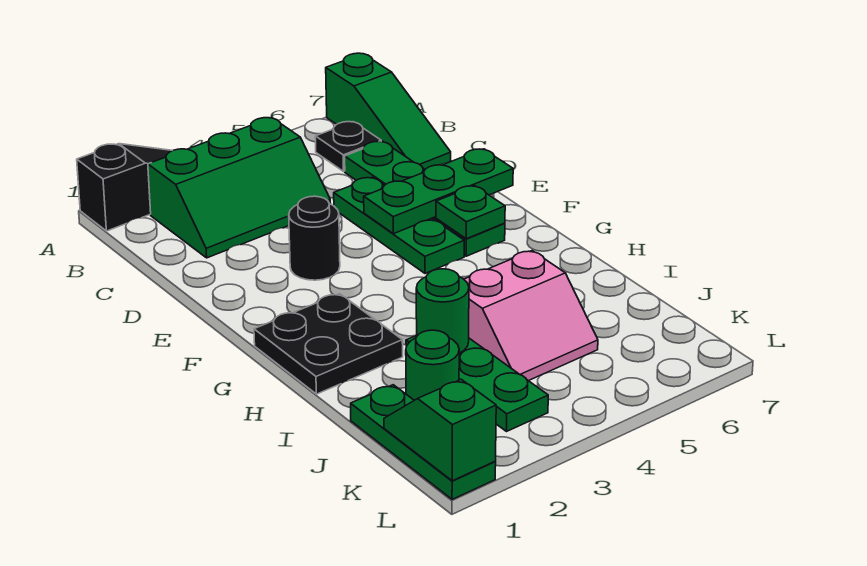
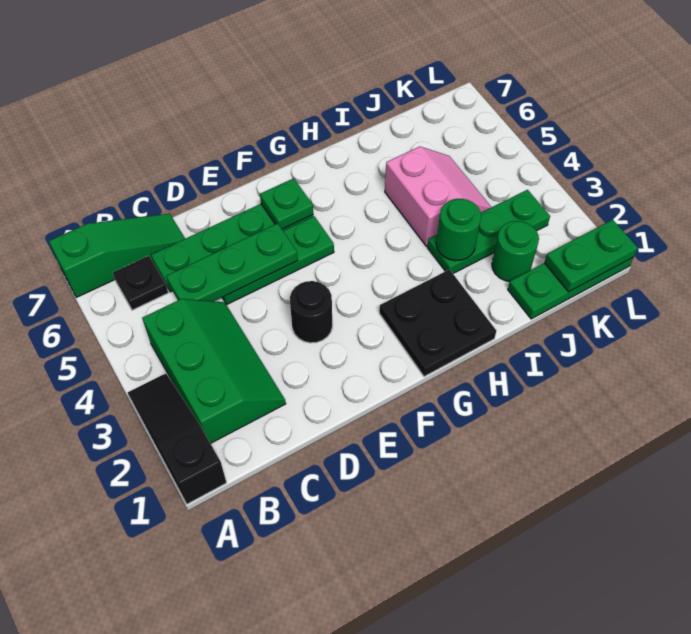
green plate E5:E7 level 2 -> green plate C5:E5 level 2
green slope K1:L1 level 2 top L -> green plate K1:L1 level 2

